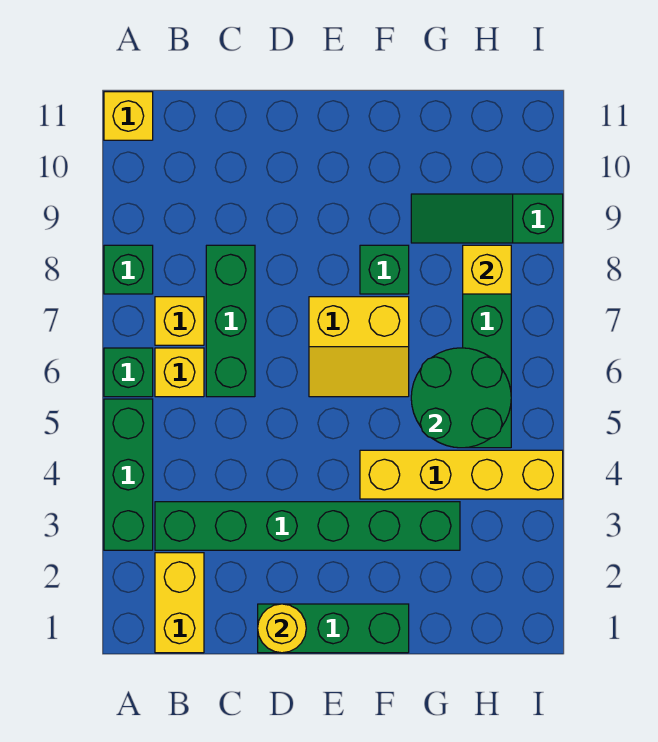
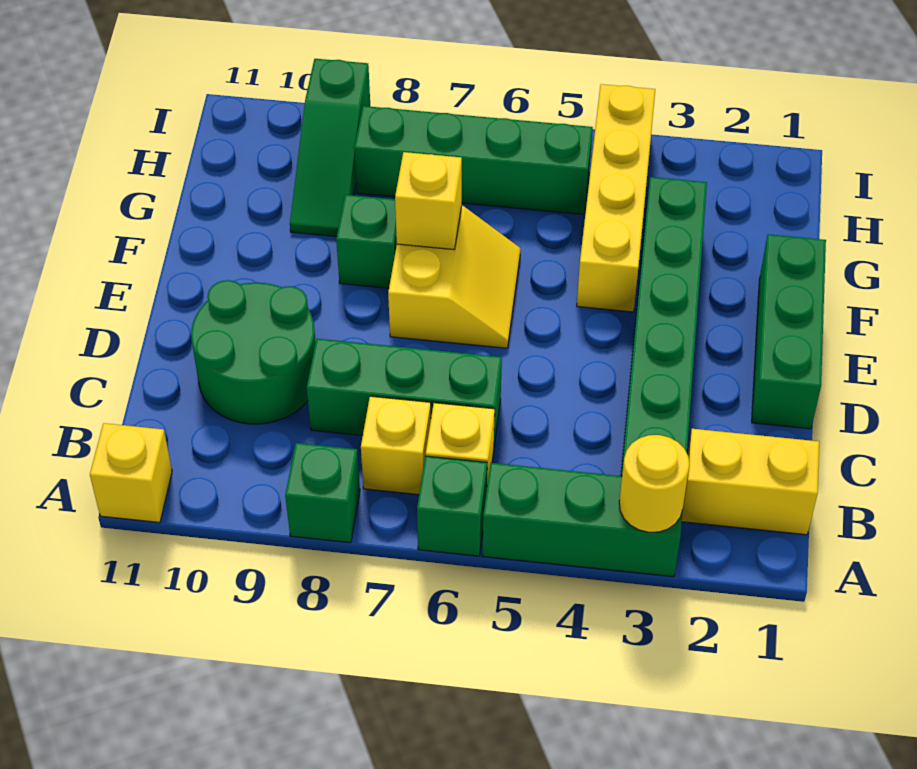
yellow round brick D1 level 2 -> yellow round brick A3 level 2
green round brick G5:H6 level 2 -> green round brick C9:D10 level 1
yellow brick H8 level 2 -> yellow brick F7 level 2

